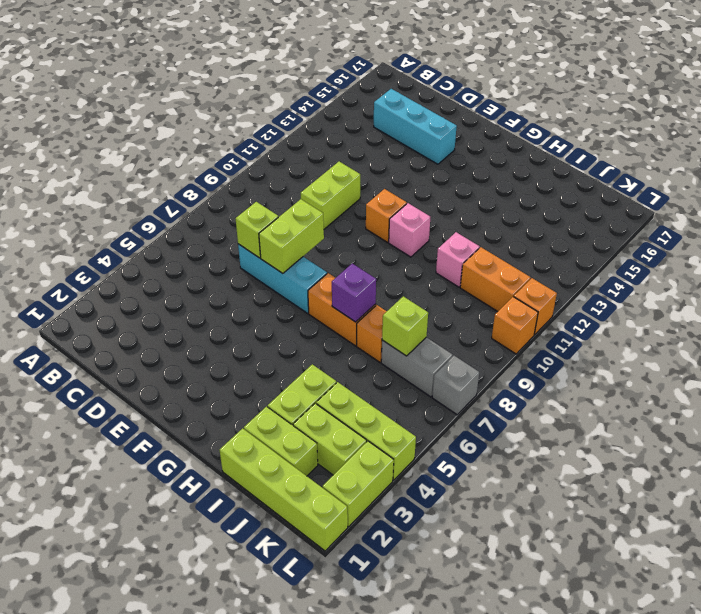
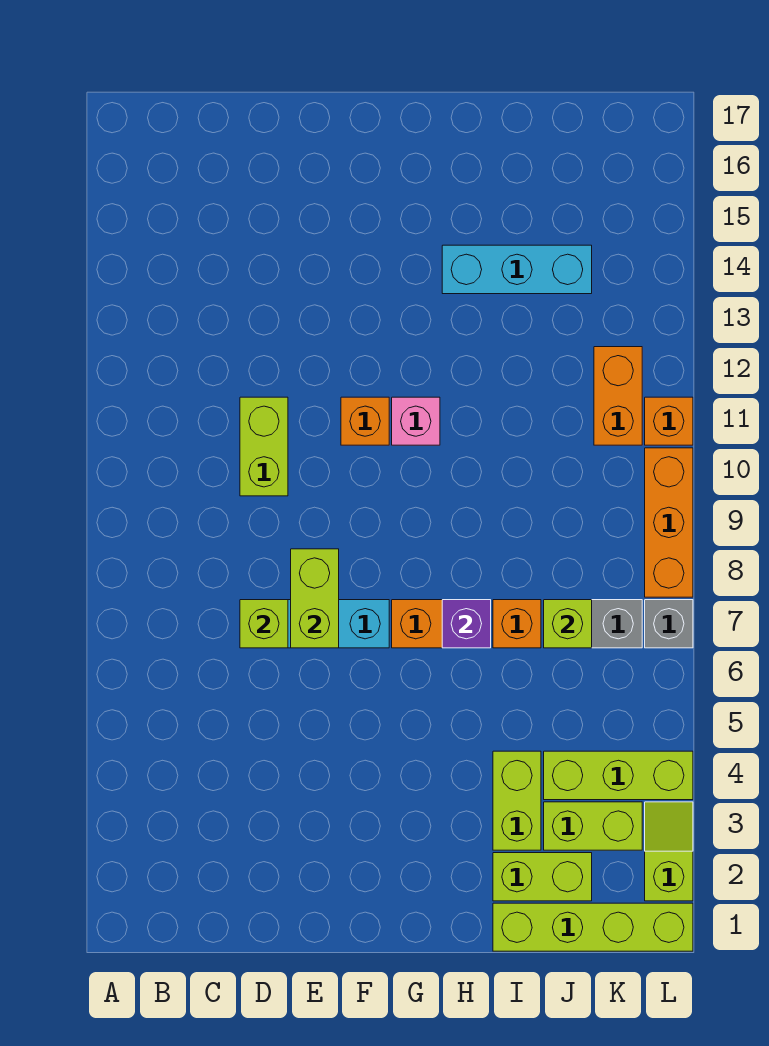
cyan brick C15:E15 level 1 -> cyan brick H14:J14 level 1
pink brick I11 level 1 -> none
orange brick J11:K11 level 1 -> orange brick K11:K12 level 1
lime brick L2:L3 level 1 -> lime slope L2:L3 level 1 top 2
orange brick L10 level 1 -> orange brick L8:L10 level 1

